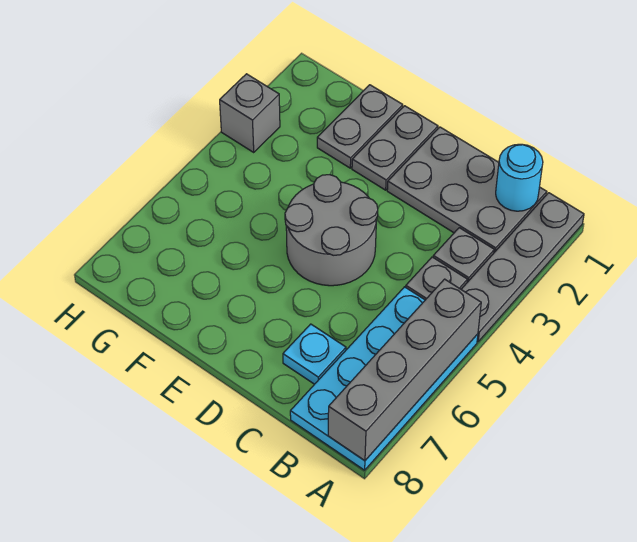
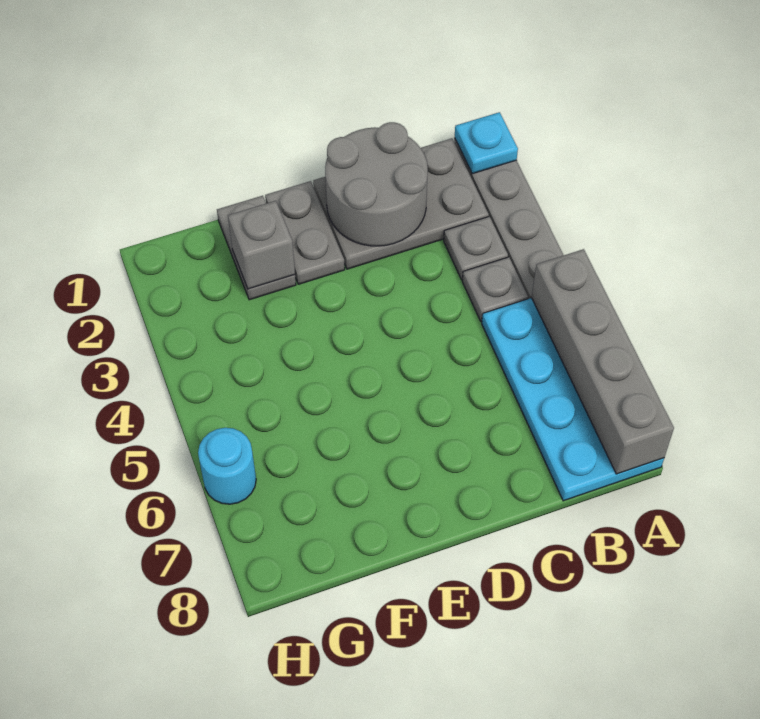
cyan round brick B1 level 2 -> cyan round brick H6 level 1
cyan plate C7 level 1 -> cyan plate A1 level 2
grey round brick D4:E5 level 1 -> grey round brick C1:D2 level 2
grey brick H3 level 1 -> grey brick F2 level 2

